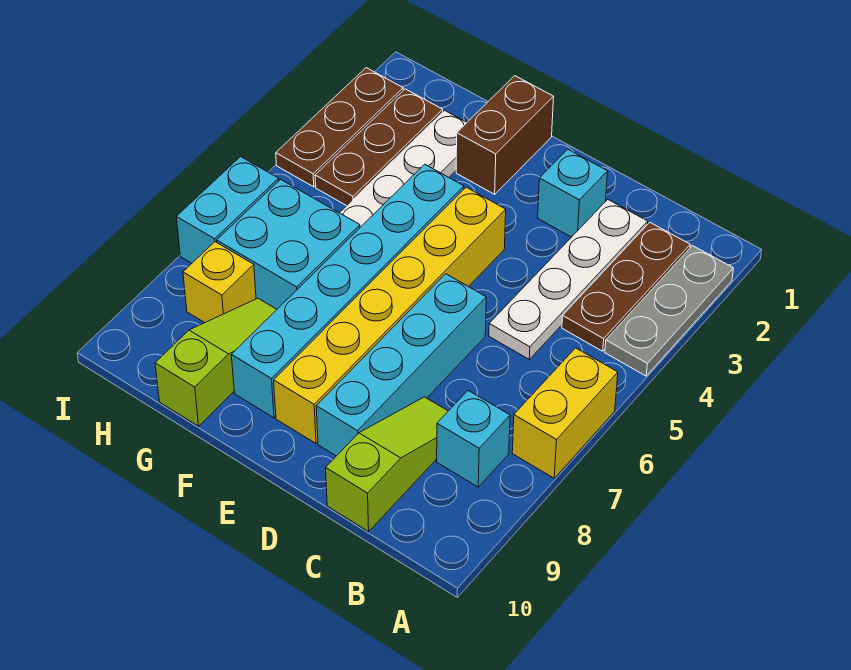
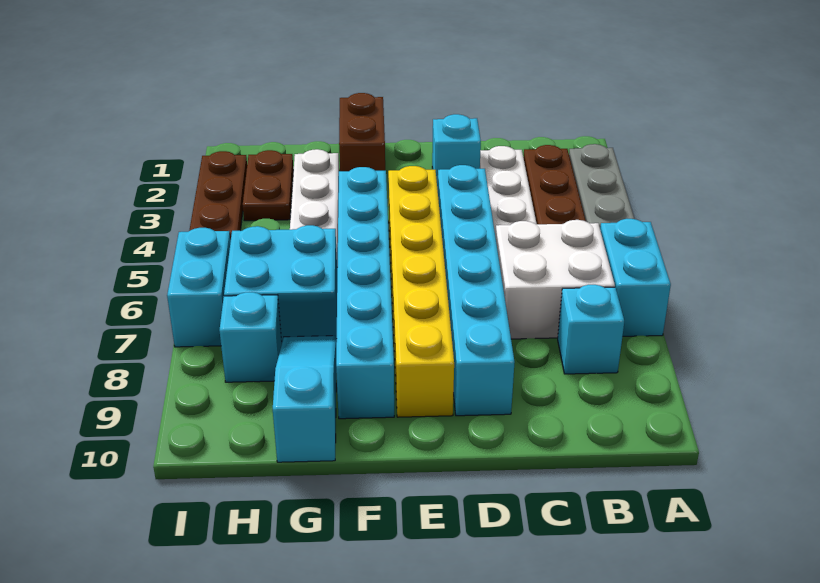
yellow brick A6:A7 level 1 -> cyan brick A6:A7 level 1
none -> white brick B6:C7 level 1
lime slope C8:C10 level 1 top 10 -> none
cyan brick D6:D9 level 1 -> cyan brick D4:D9 level 1
lime slope G8:G10 level 1 top 10 -> cyan slope G8:G10 level 1 top 10
brown plate H2:H4 level 1 -> brown plate H2:H3 level 1
yellow brick H8 level 1 -> cyan brick H8 level 1

